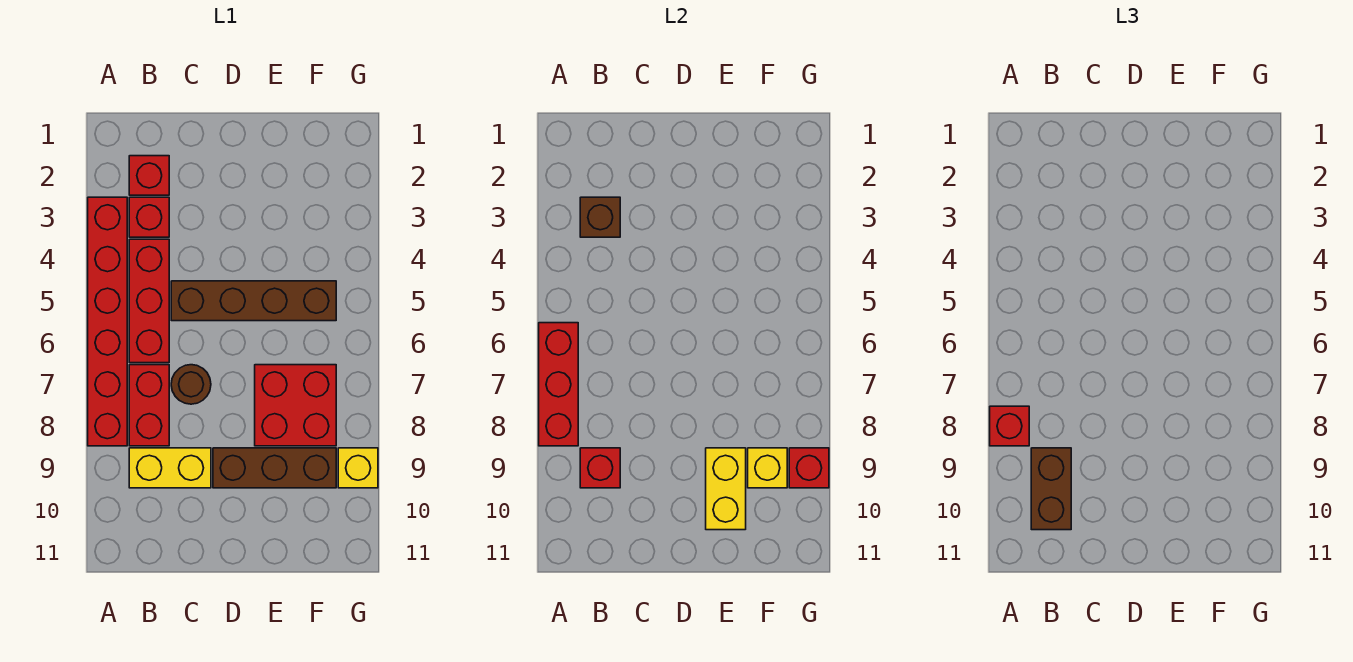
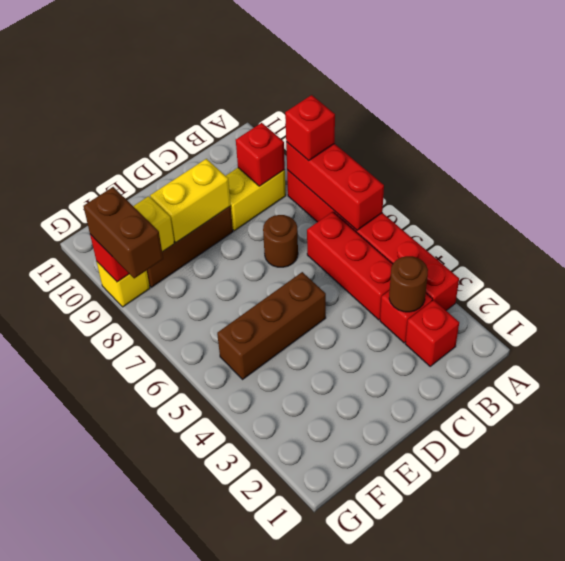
brown brick B3 level 2 -> brown round brick B3 level 2
red brick B7:B8 level 1 -> none
brown brick B9:B10 level 3 -> brown brick G8:G9 level 3
brown brick C5:F5 level 1 -> brown brick D5:F5 level 1
red brick E7:F8 level 1 -> none
yellow brick E9:E10 level 2 -> yellow brick D9:E9 level 2

